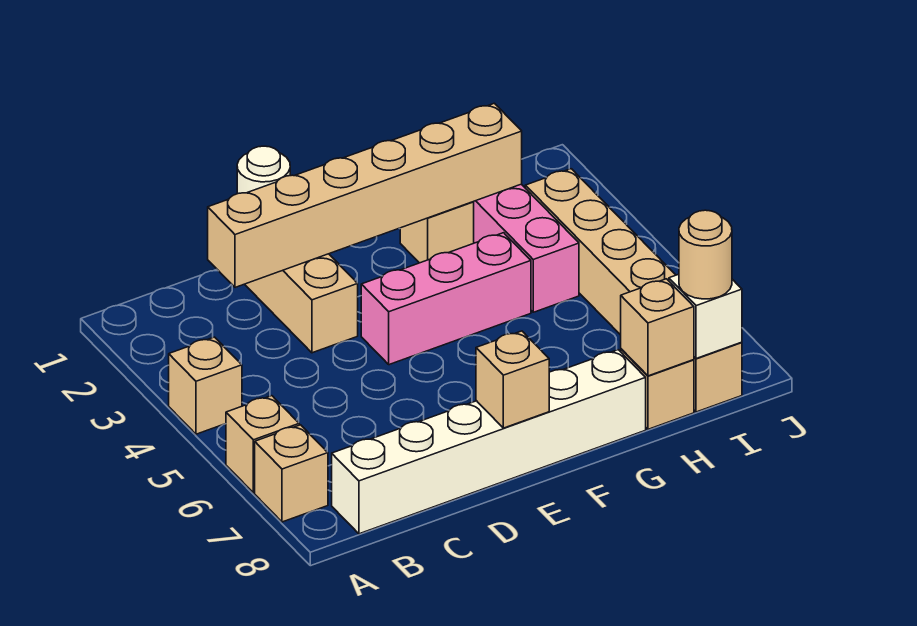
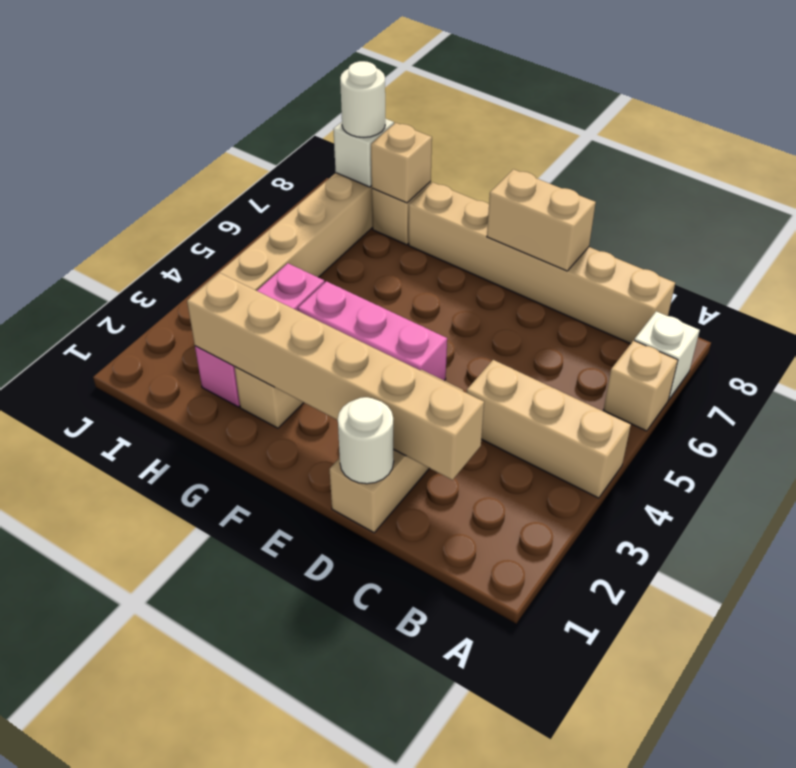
tan brick A4 level 1 -> tan brick A4:C4 level 1
tan brick A7 level 1 -> white brick A7 level 1
white brick B8:G8 level 1 -> tan brick B8:G8 level 1
tan brick E8 level 2 -> tan brick D8:E8 level 2
tan round brick I8 level 3 -> white round brick I8 level 3

